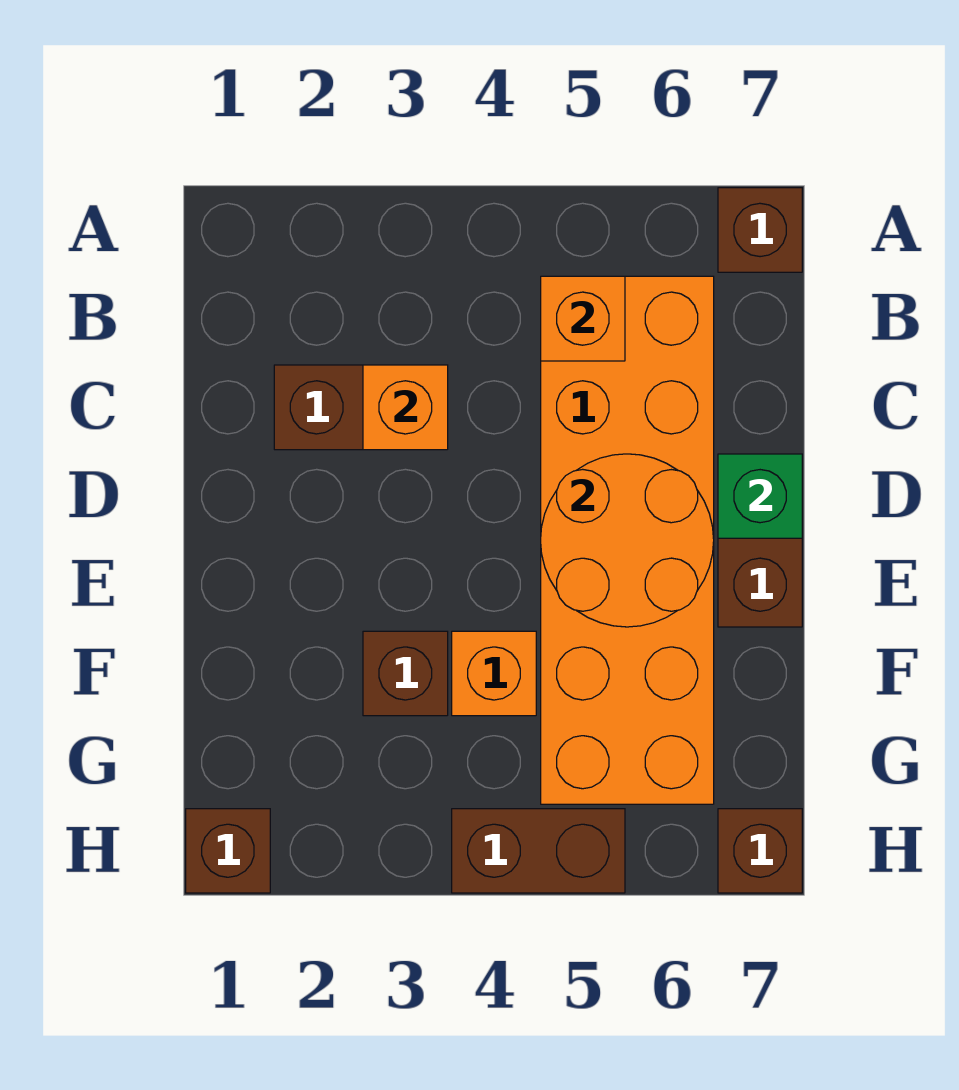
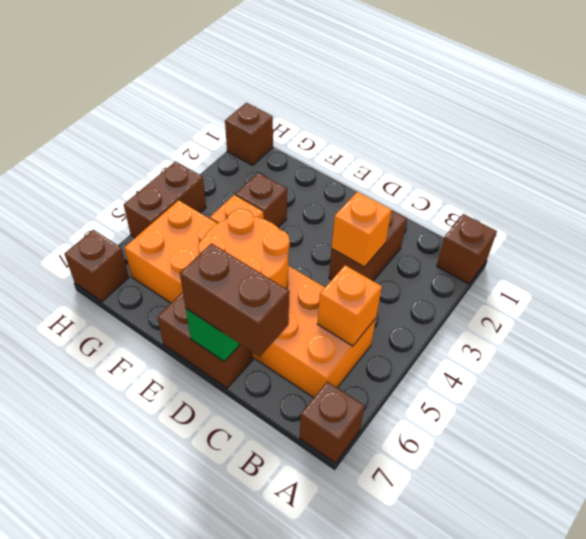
none -> brown brick A1 level 1
none -> brown brick C7:D7 level 3

